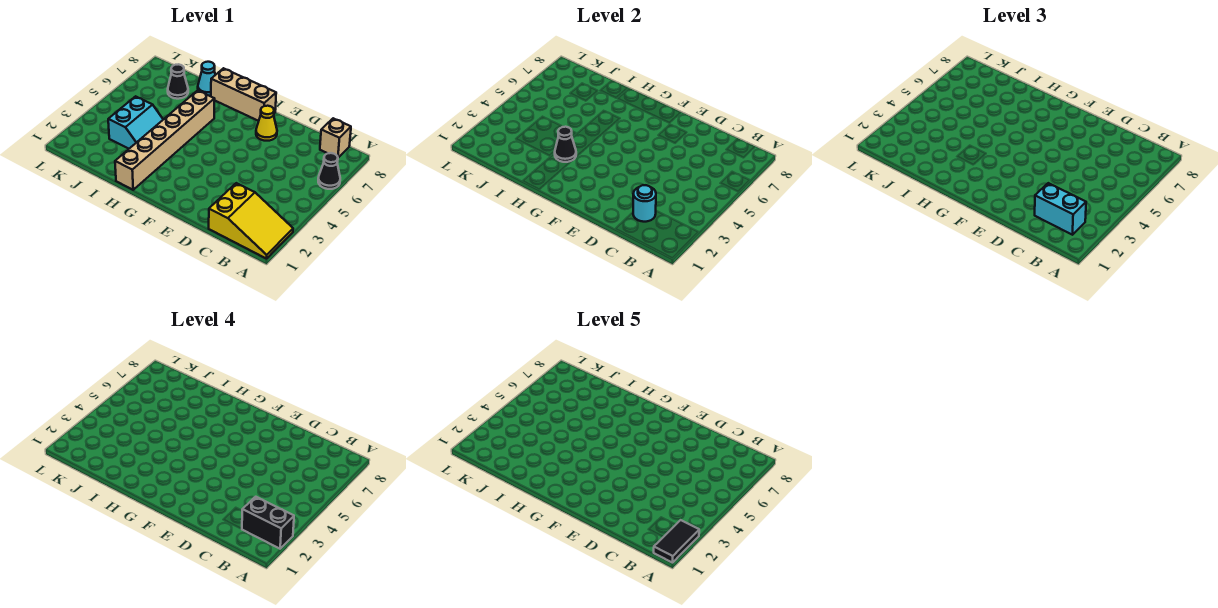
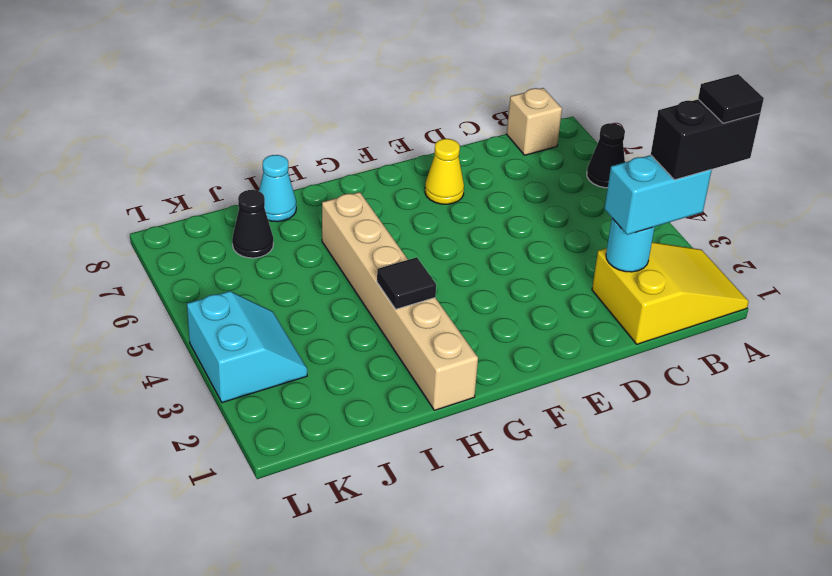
black tile A1:A2 level 5 -> black tile A2 level 5
tan brick F8:H8 level 1 -> none
black cone H3 level 2 -> black tile H3 level 2
cyan slope I3:J4 level 1 top J -> cyan slope K3:L4 level 1 top L

